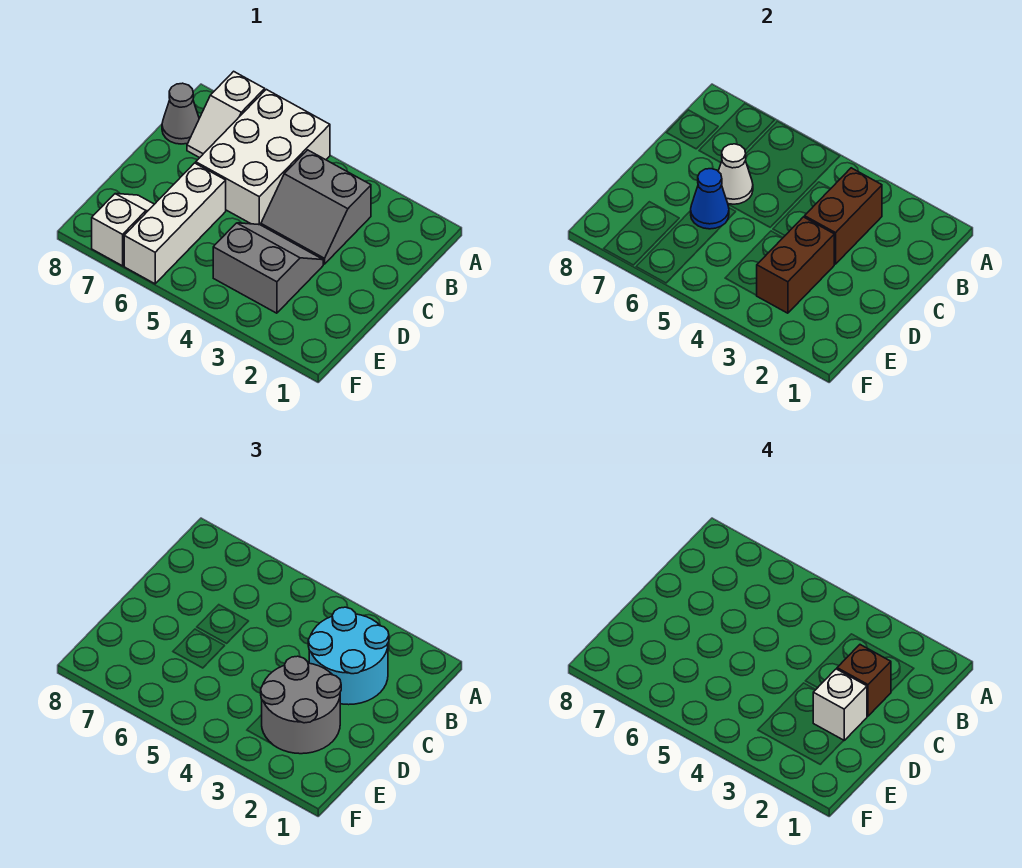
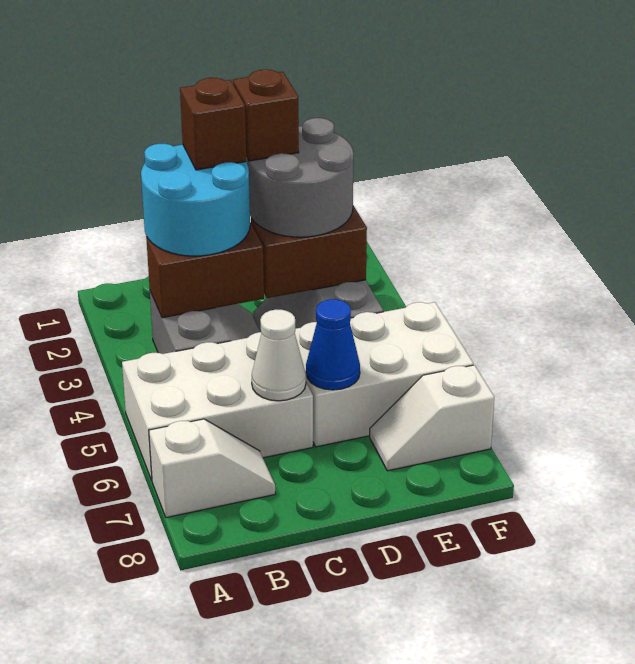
grey cone B8 level 1 -> none
white brick D2 level 4 -> brown brick D2 level 4
white brick D6:F6 level 1 -> white brick D5:F6 level 1

